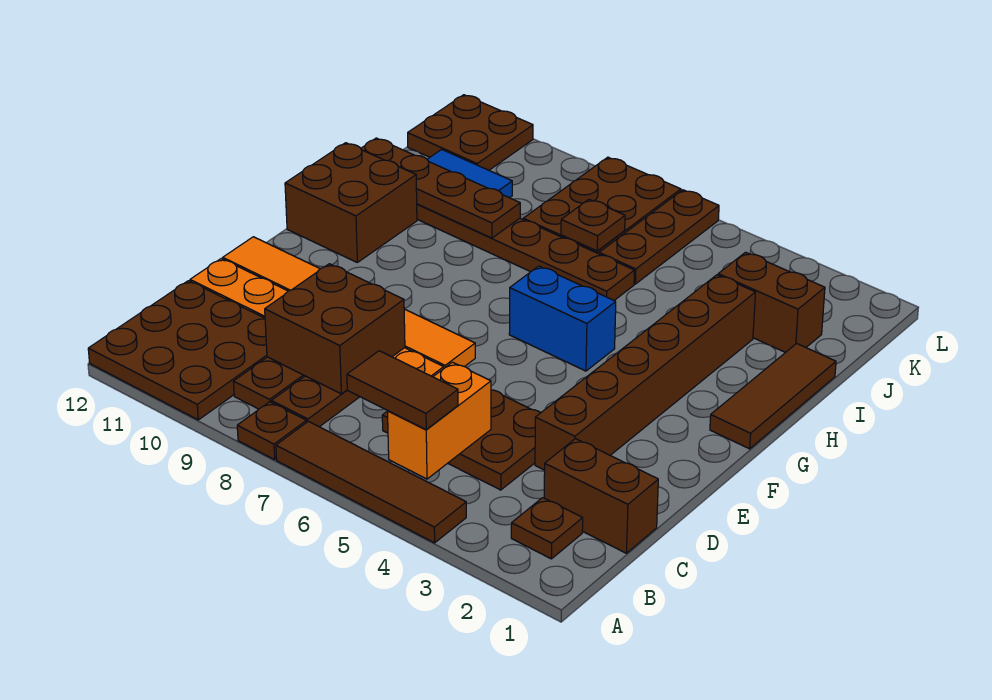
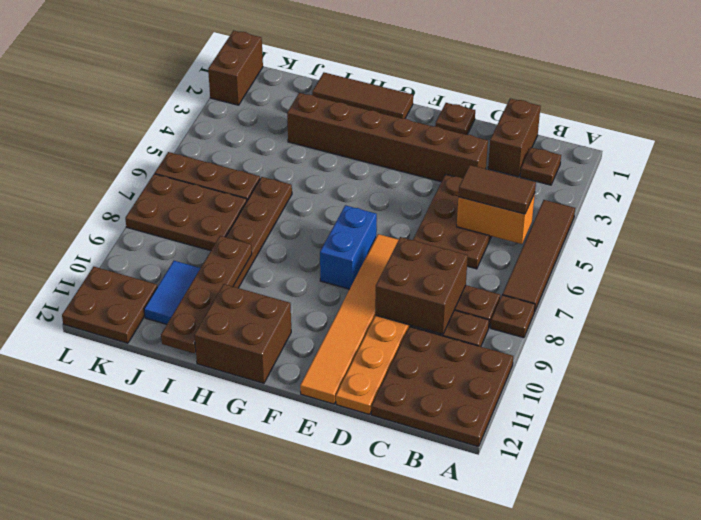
brown tile B5:B6 level 3 -> brown tile B5:C5 level 3
blue brick G5:G6 level 1 -> blue brick F7:F8 level 1
brown brick J2:J3 level 1 -> brown brick L1:L2 level 1
brown plate J7 level 2 -> brown plate E1 level 1

